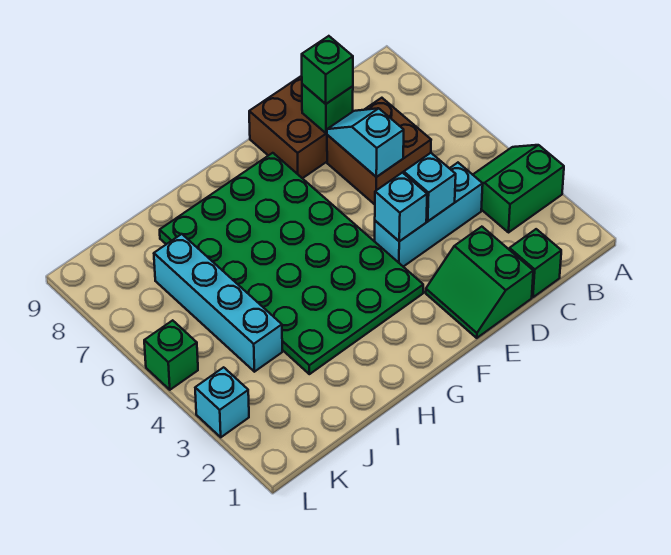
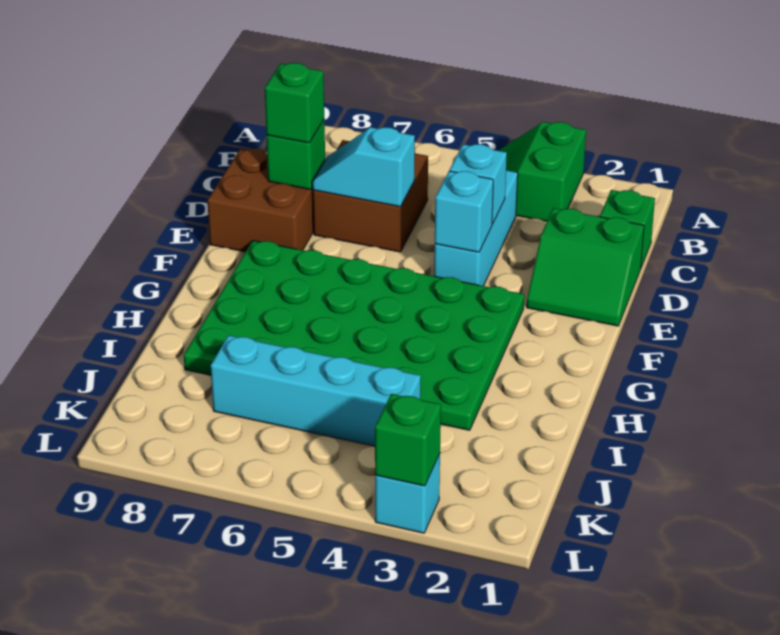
green brick L5 level 1 -> green brick L3 level 2

